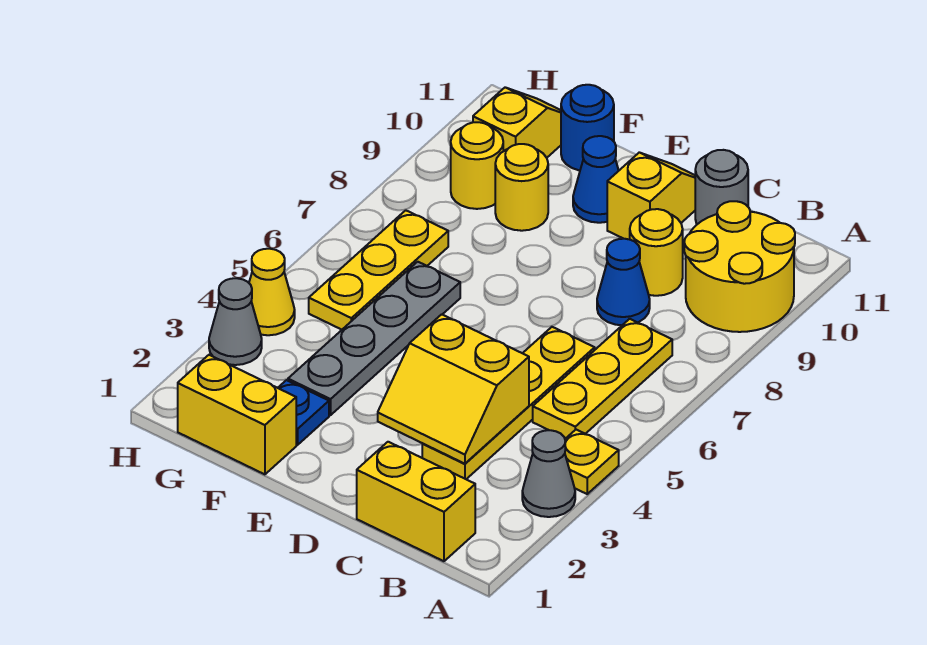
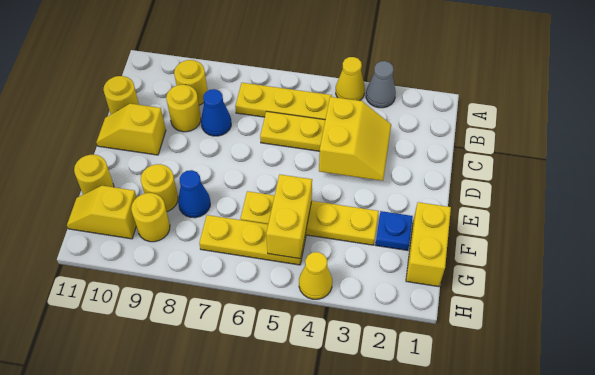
yellow plate A4 level 1 -> yellow cone A4 level 1
yellow round brick A9:B10 level 1 -> yellow round brick B9 level 1
yellow brick B1:C1 level 1 -> yellow brick F5:G5 level 2
grey round brick C11 level 1 -> yellow round brick C11 level 1
blue cone E10 level 1 -> blue cone F8 level 1
grey plate F3:F6 level 1 -> yellow plate F3:F6 level 1
blue round brick F11 level 1 -> yellow round brick F11 level 1
grey cone H3 level 1 -> none

